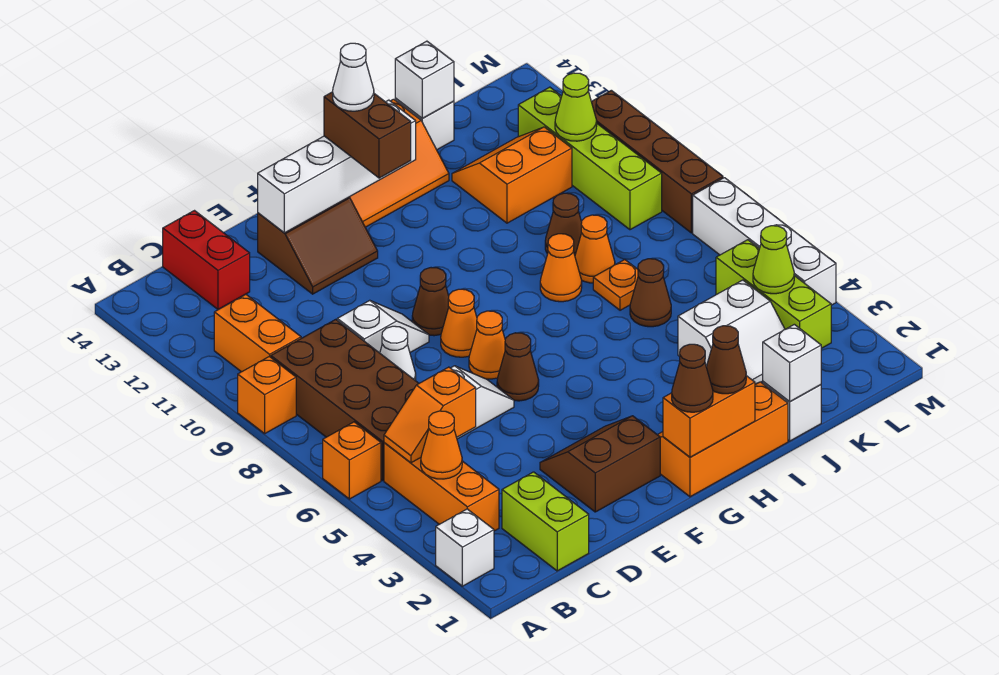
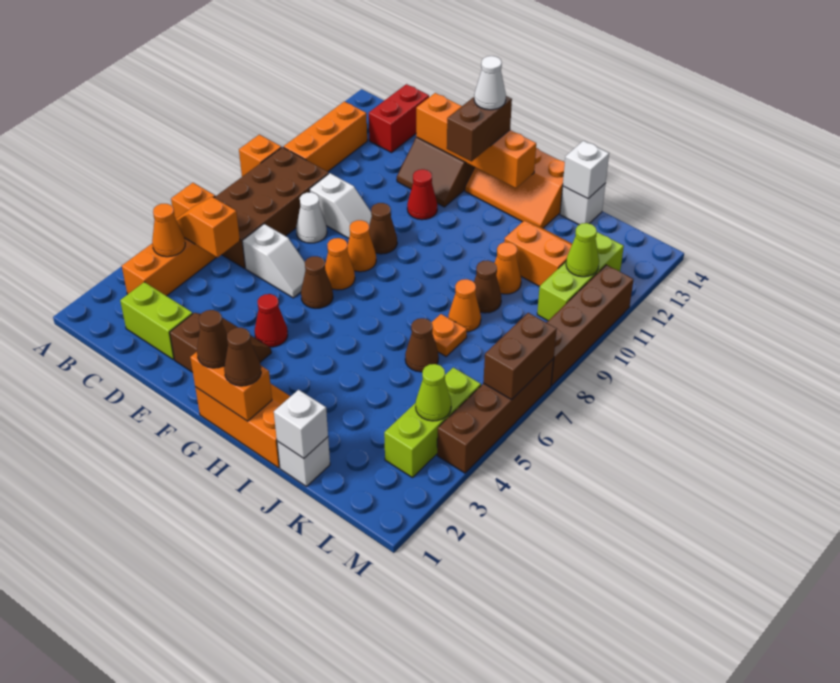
white brick A2 level 1 -> none
orange brick B10:B11 level 1 -> orange brick B10:B12 level 1
lime brick C1:C2 level 1 -> lime brick C2:D2 level 1
white brick E13:H13 level 2 -> orange brick E13:H13 level 2
none -> red cone F4 level 1
none -> red cone F11 level 1
orange cone I8 level 1 -> orange cone J10 level 1
white slope J3:K4 level 1 top 4 -> none
lime brick L9:L12 level 1 -> lime brick L10:L12 level 1
white brick M4:M7 level 1 -> brown brick M4:M7 level 1
none -> brown brick M6:M7 level 2

